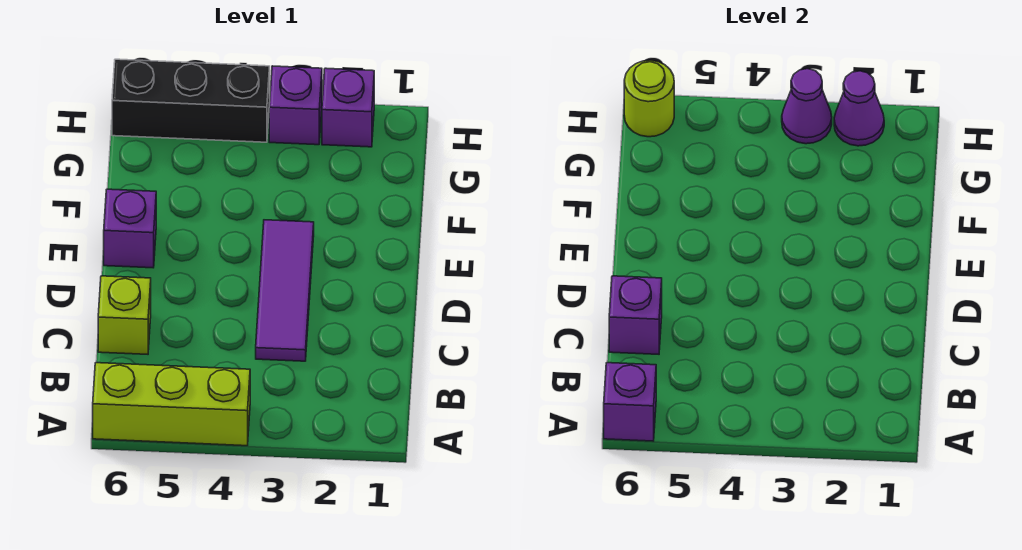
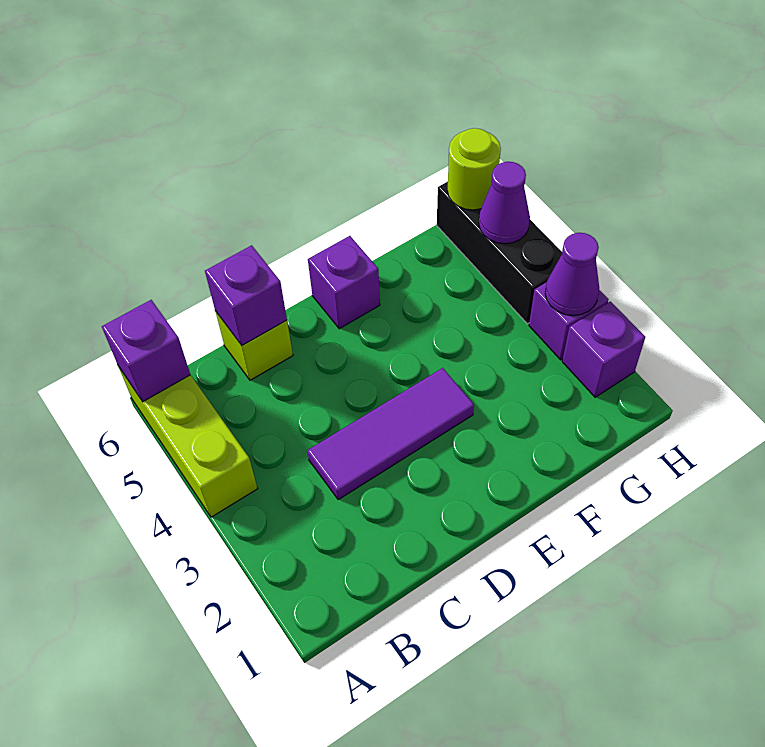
purple cone H2 level 2 -> purple cone H5 level 2

